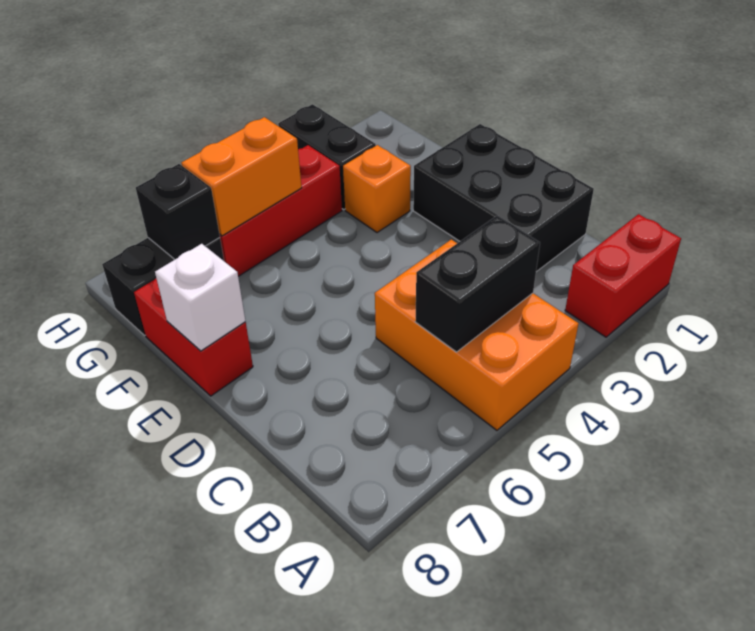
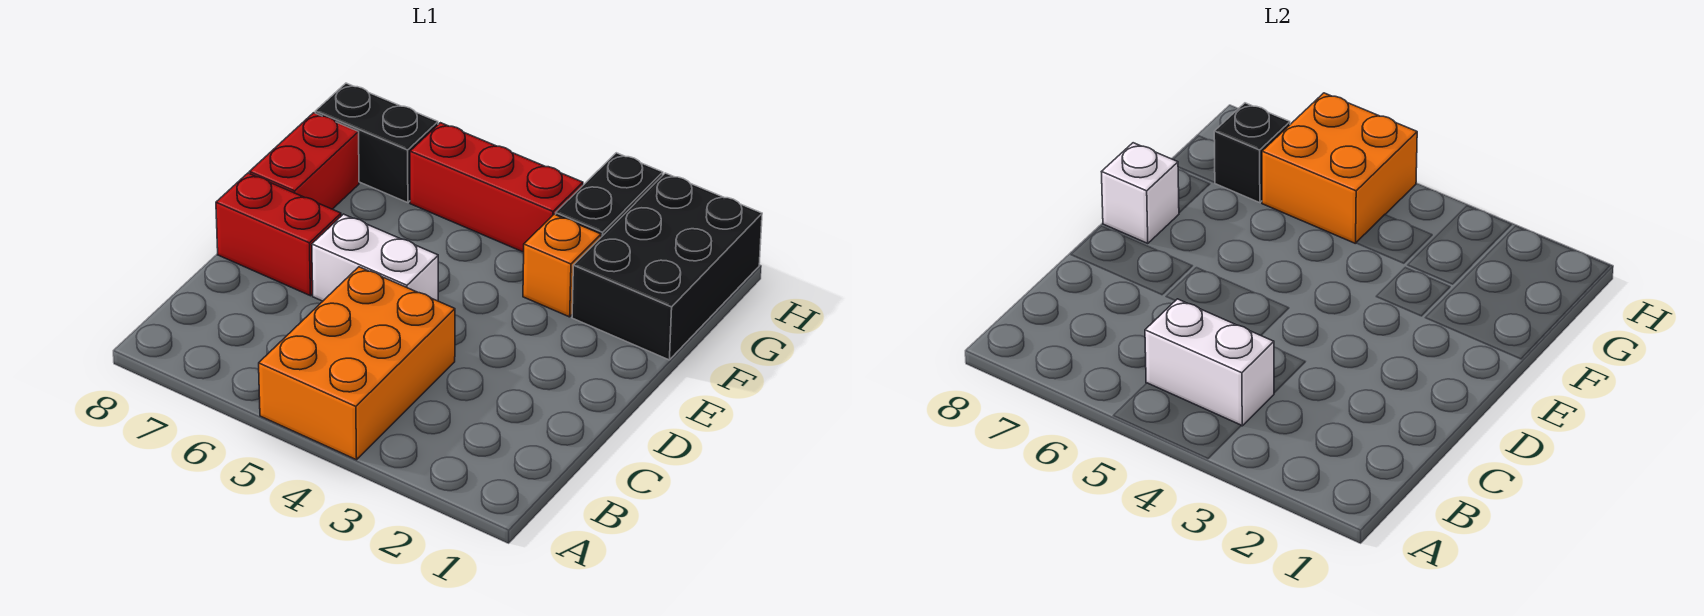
red brick A1:A2 level 1 -> red brick D7:D8 level 1
black brick B4:B5 level 2 -> white brick B4:B5 level 2
black brick C1:E2 level 1 -> black brick F1:H2 level 1
none -> white brick D5:D6 level 1
orange brick G5:G6 level 2 -> orange brick G5:H6 level 2

